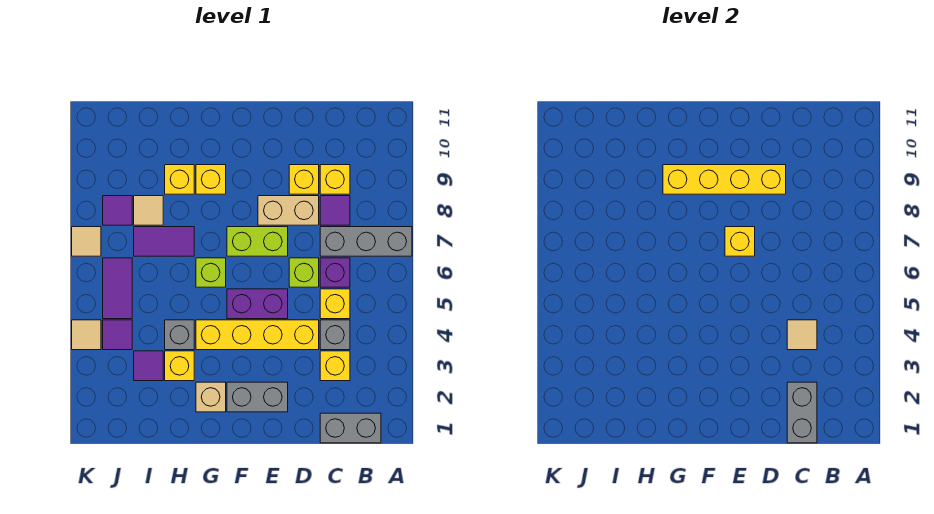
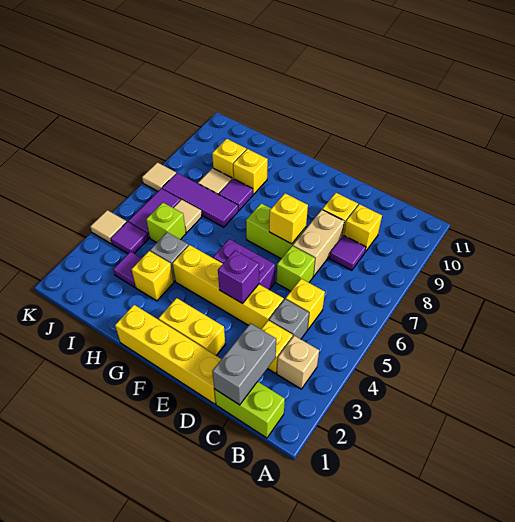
grey brick A7:C7 level 1 -> none
grey brick B1:C1 level 1 -> lime brick B1:C1 level 1
tan tile C4 level 2 -> tan tile I6 level 1
purple brick C6 level 1 -> purple brick E4 level 2
tan brick D8:E8 level 1 -> tan brick D7:D8 level 1
yellow brick D9:G9 level 2 -> yellow brick D1:G1 level 1
grey brick E2:F2 level 1 -> yellow brick E2:F2 level 1
tan brick G2 level 1 -> tan brick B3 level 1
lime brick G6 level 1 -> lime brick I5 level 1
yellow brick G9 level 1 -> yellow brick I9 level 1
purple tile H7:I7 level 1 -> purple tile H7:J7 level 1
purple tile J8 level 1 -> purple tile H8 level 1

